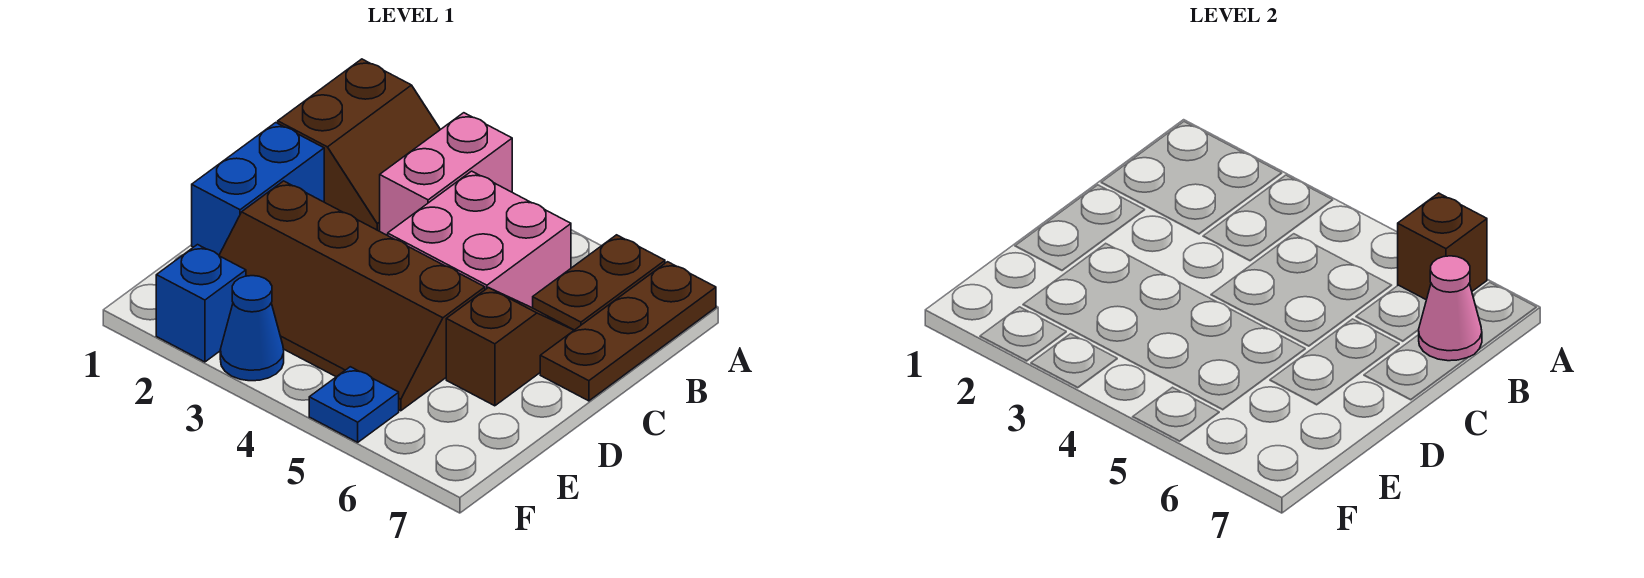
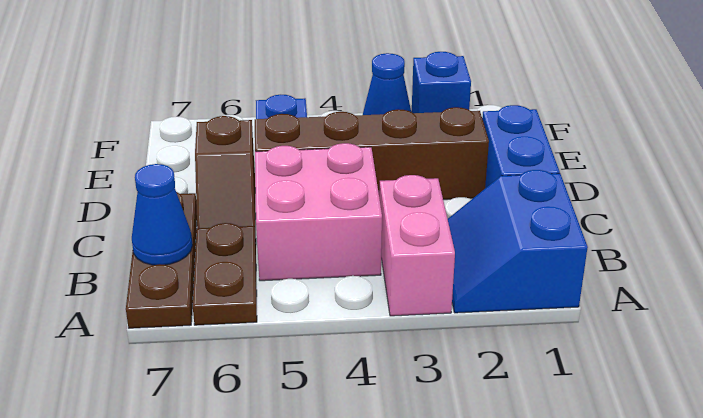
brown slope A1:B2 level 1 top 1 -> blue slope A1:B2 level 1 top 1
brown brick A6 level 2 -> none
pink cone B7 level 2 -> blue cone B7 level 2

